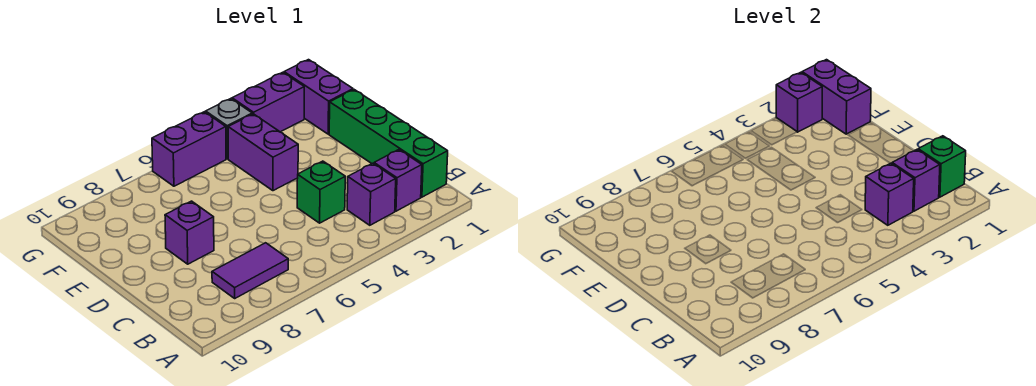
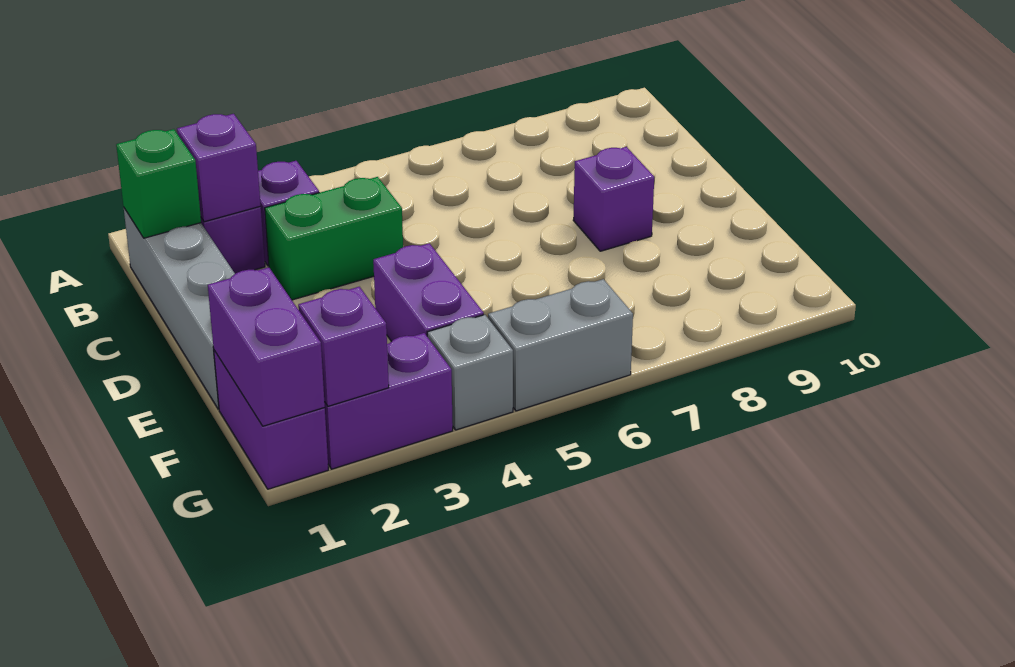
green brick B1:E1 level 1 -> grey brick B1:E1 level 1
purple brick B3 level 2 -> none
purple tile B7:B8 level 1 -> none
green brick C4 level 1 -> green brick C3:C4 level 1
purple brick G5:G6 level 1 -> grey brick G5:G6 level 1

